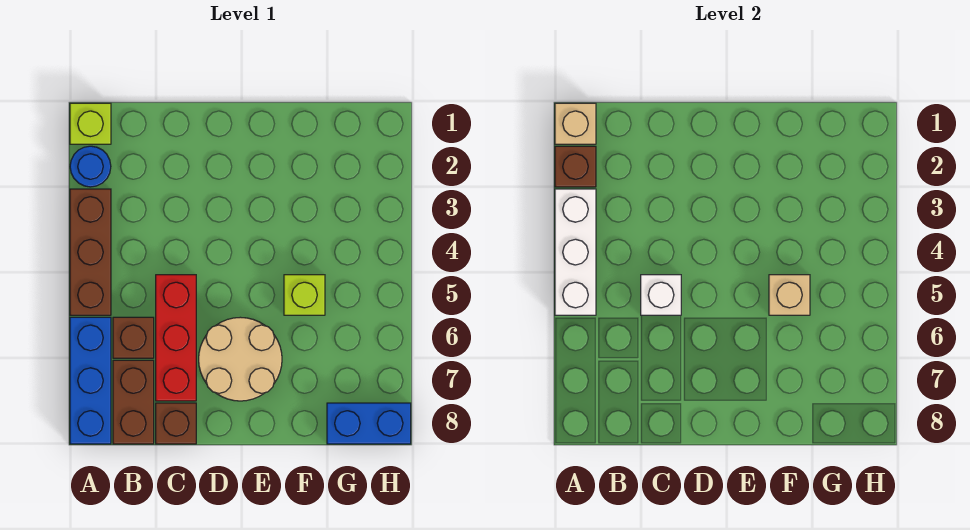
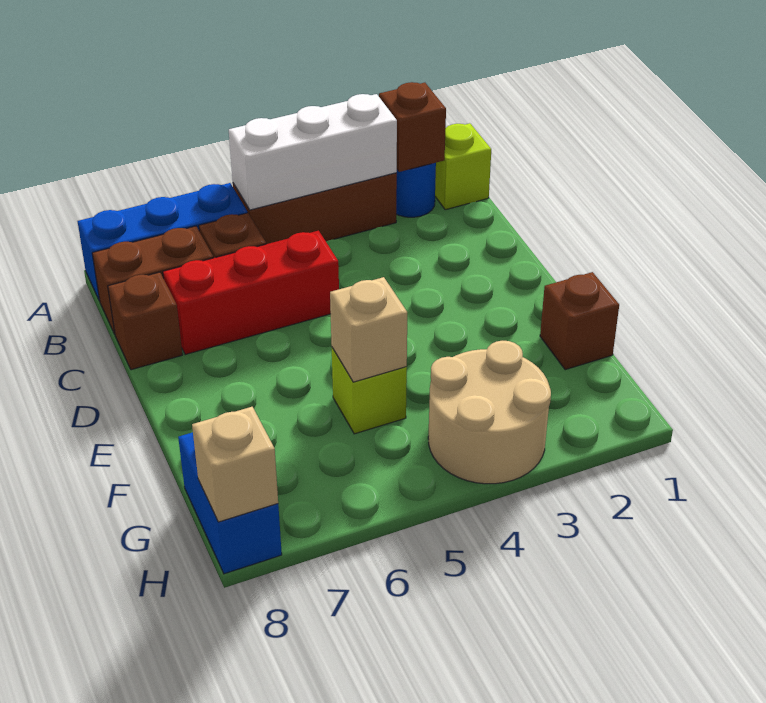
tan brick A1 level 2 -> tan brick H8 level 2
white brick C5 level 2 -> none
tan round brick D6:E7 level 1 -> tan round brick G3:H4 level 1
none -> brown brick F1 level 1

